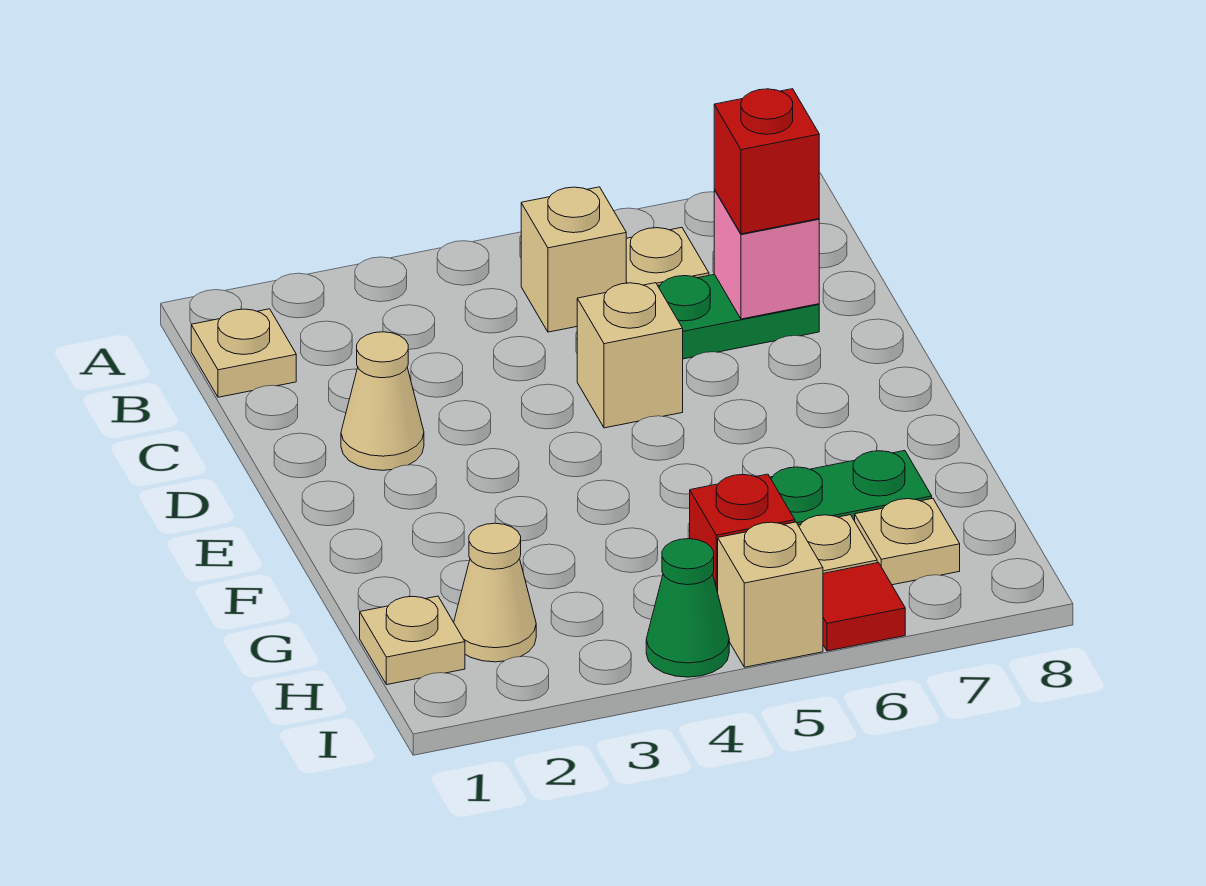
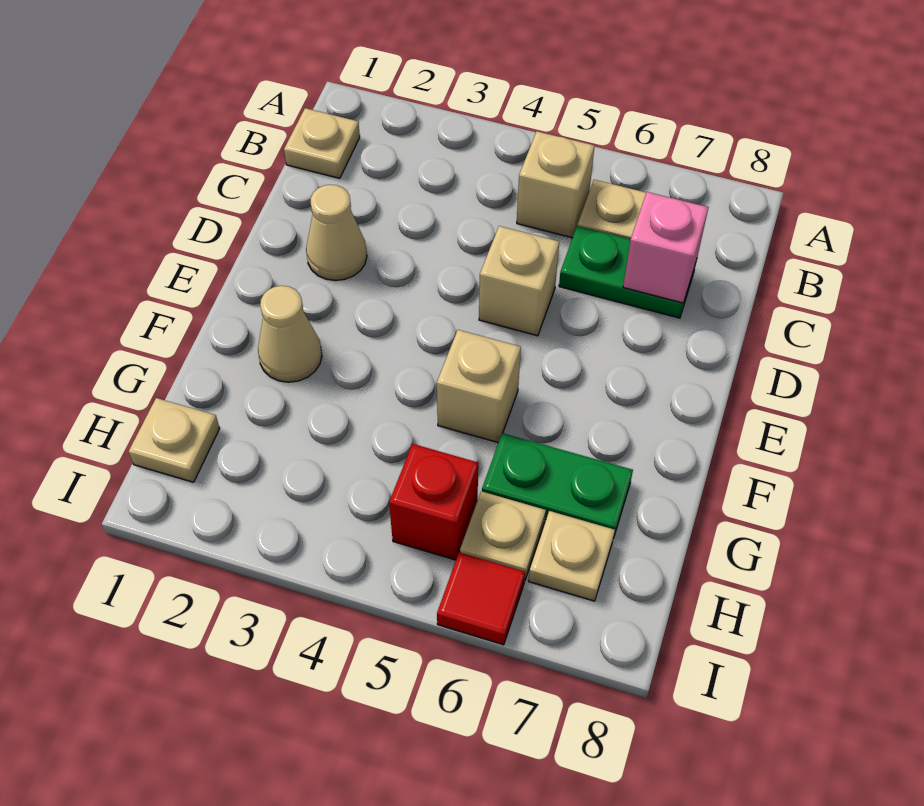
red brick C7 level 3 -> none
tan cone H2 level 1 -> tan cone F2 level 1
green cone I4 level 1 -> none
tan brick I5 level 1 -> tan brick F5 level 1

